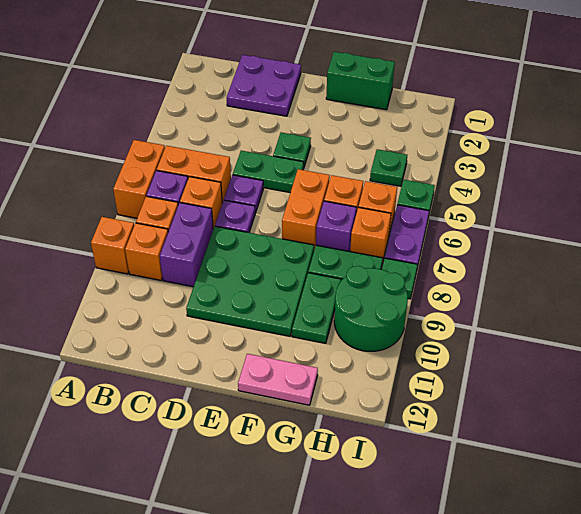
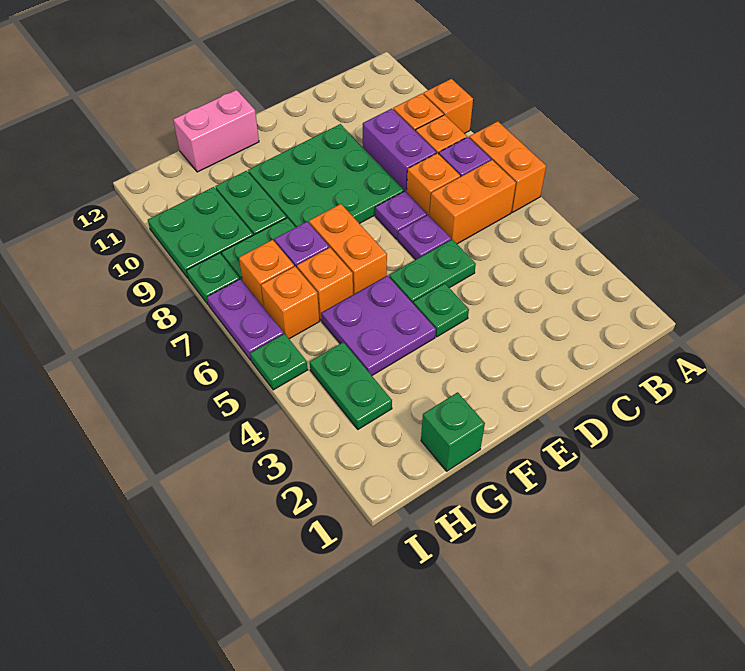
purple plate C1:D2 level 1 -> purple plate F4:G5 level 1
green brick F1:G1 level 1 -> green brick G1 level 1
pink plate F12:G12 level 1 -> pink brick F12:G12 level 1
green plate H4 level 1 -> green plate H3:H4 level 1
green round brick H9:I10 level 1 -> green plate H9:I10 level 1

